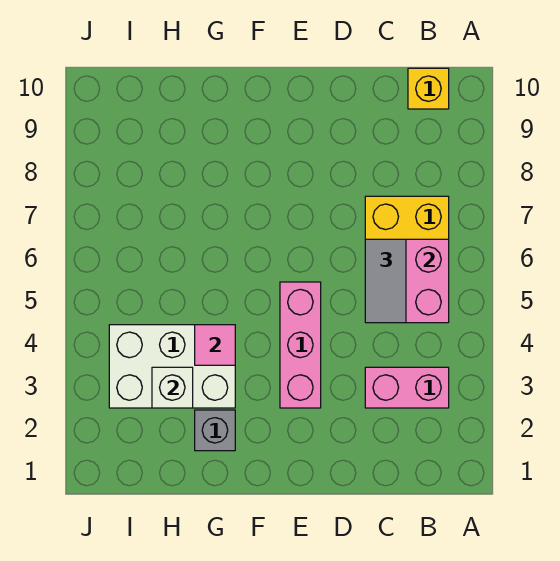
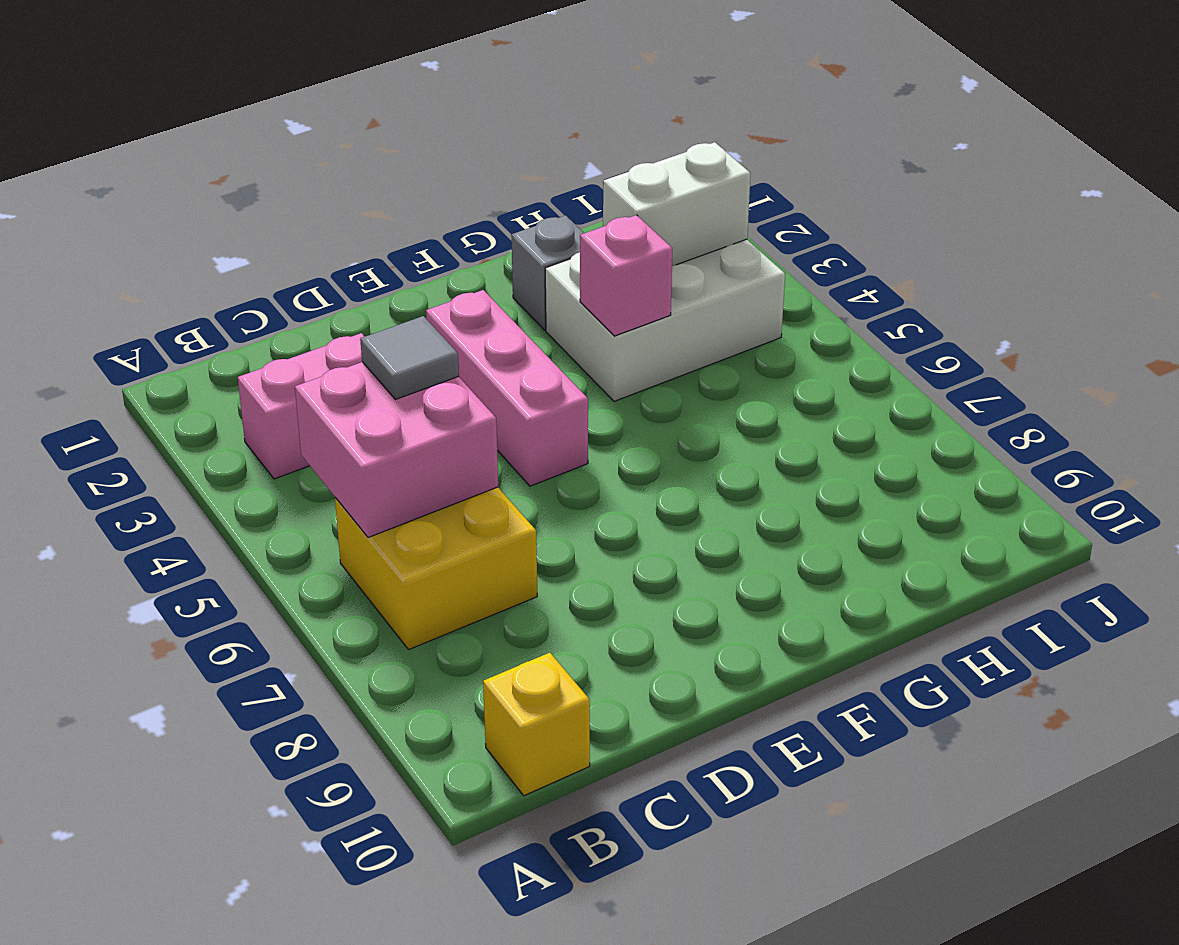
grey tile C5:C6 level 3 -> grey tile C5 level 3
pink tile G4 level 2 -> pink brick G4 level 2
white brick H3 level 2 -> white brick H3:I3 level 2

